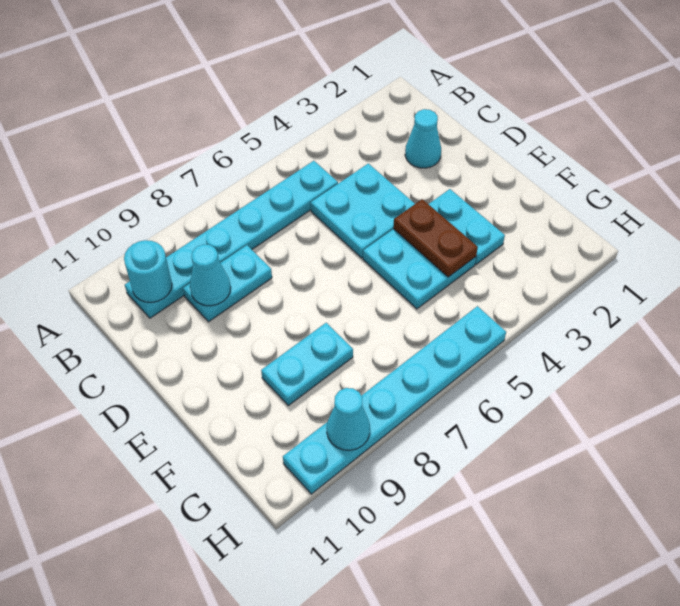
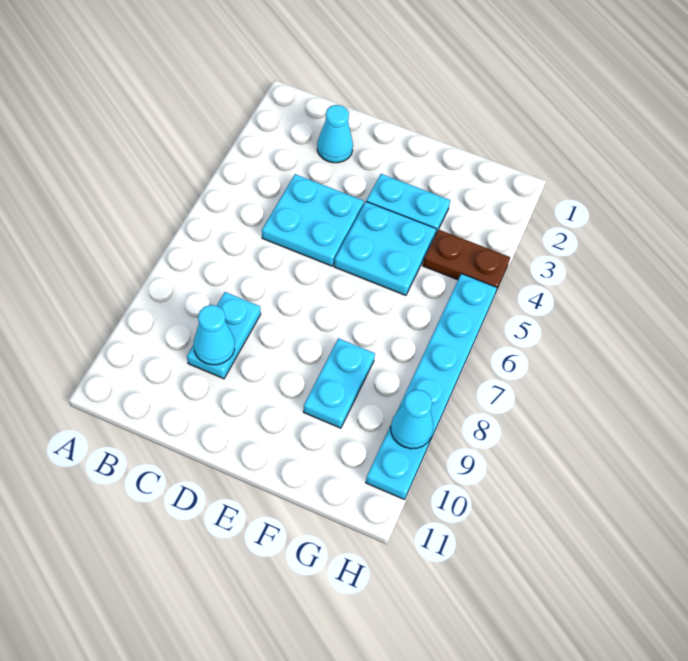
cyan plate B5:B10 level 1 -> none
cyan round brick B10 level 2 -> none
brown plate E4:F4 level 2 -> brown plate G4:H4 level 1

